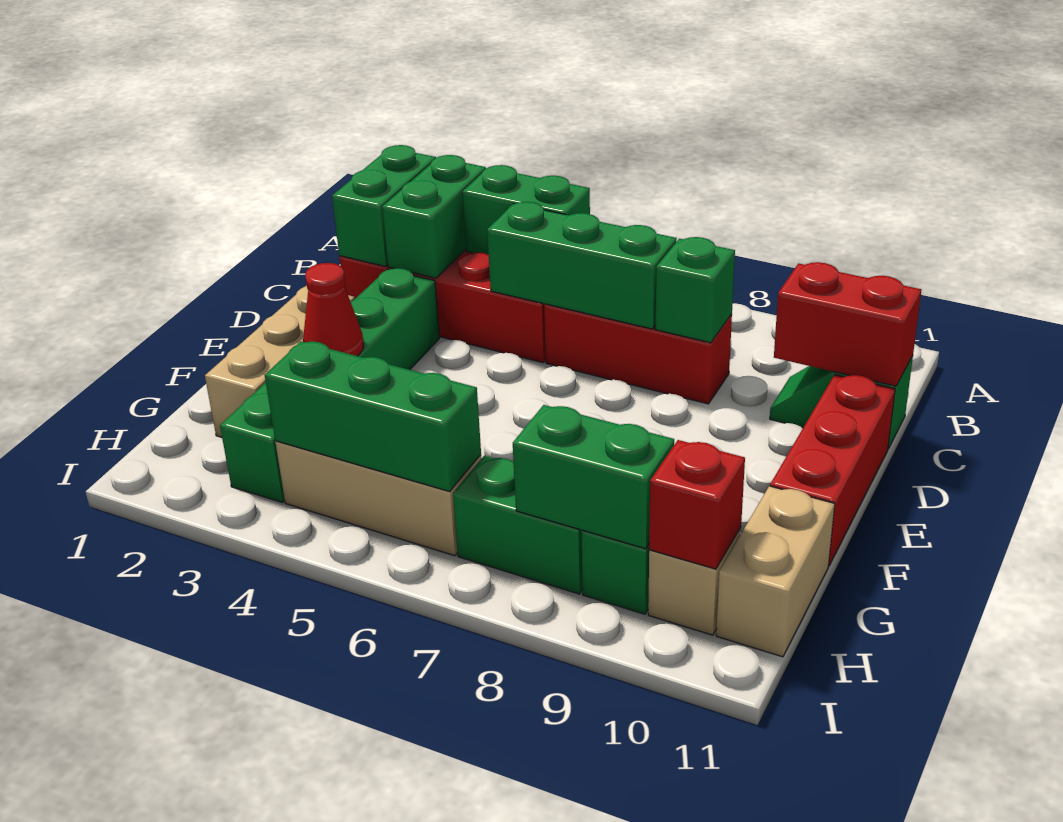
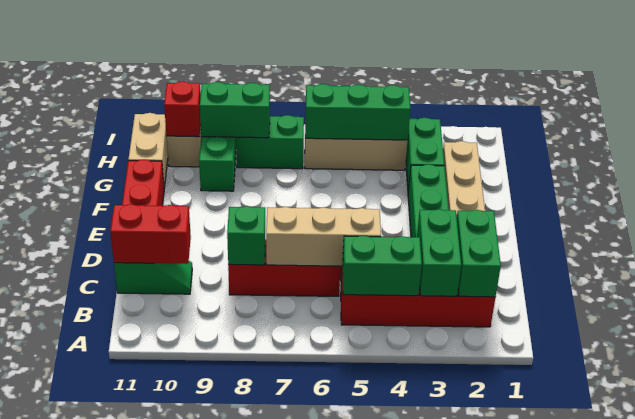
green brick C5:C7 level 2 -> tan brick C5:C7 level 2
red cone F3 level 2 -> none

